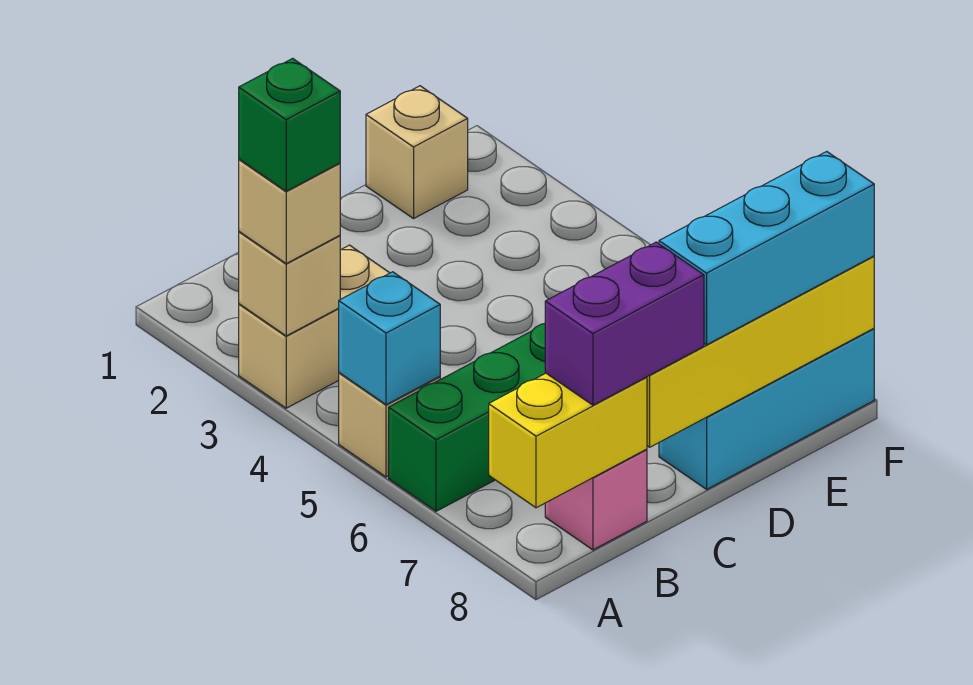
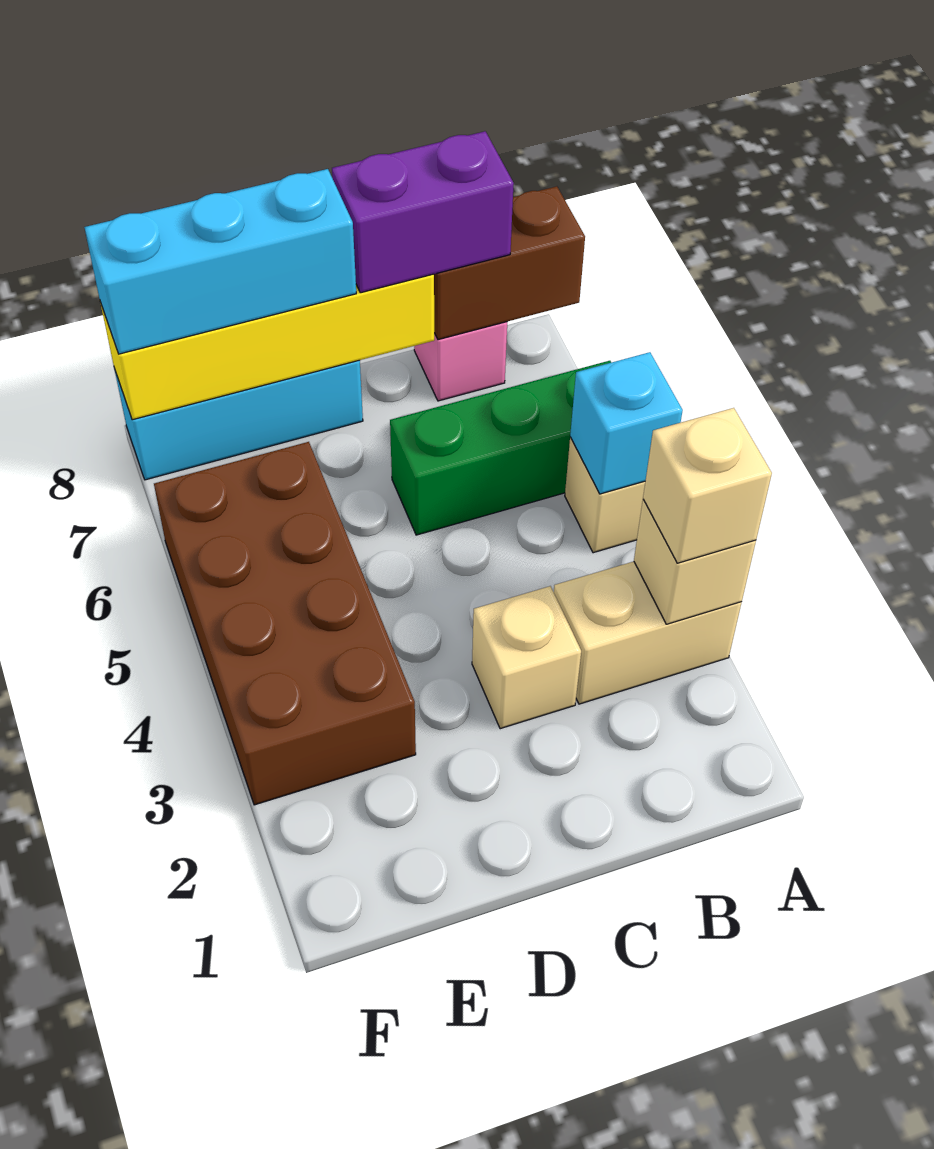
green brick A3 level 4 -> none
yellow brick A8:B8 level 2 -> brown brick A8:B8 level 2
tan brick E1 level 1 -> tan brick C3 level 1
none -> brown brick E3:F6 level 1

